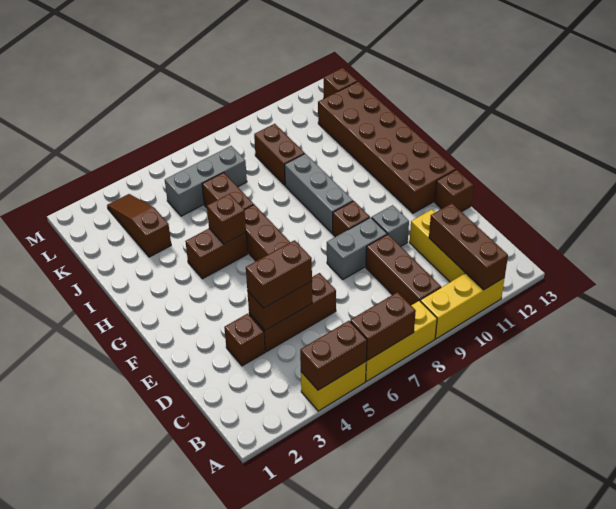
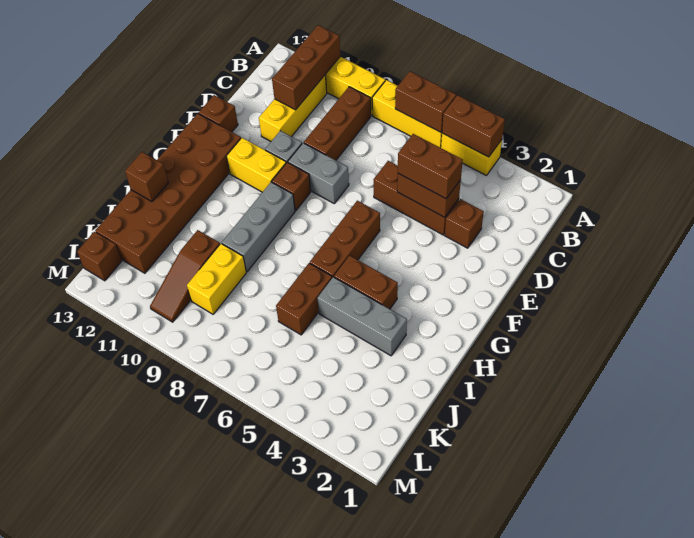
none -> yellow brick F10:F11 level 1
brown brick H5 level 2 -> brown brick I13 level 2
brown slope J3:L3 level 1 top J -> brown slope J10:L10 level 1 top J
brown brick J9:K9 level 1 -> yellow brick J9:K9 level 1
grey brick K5:K7 level 1 -> grey brick I3:I5 level 1

